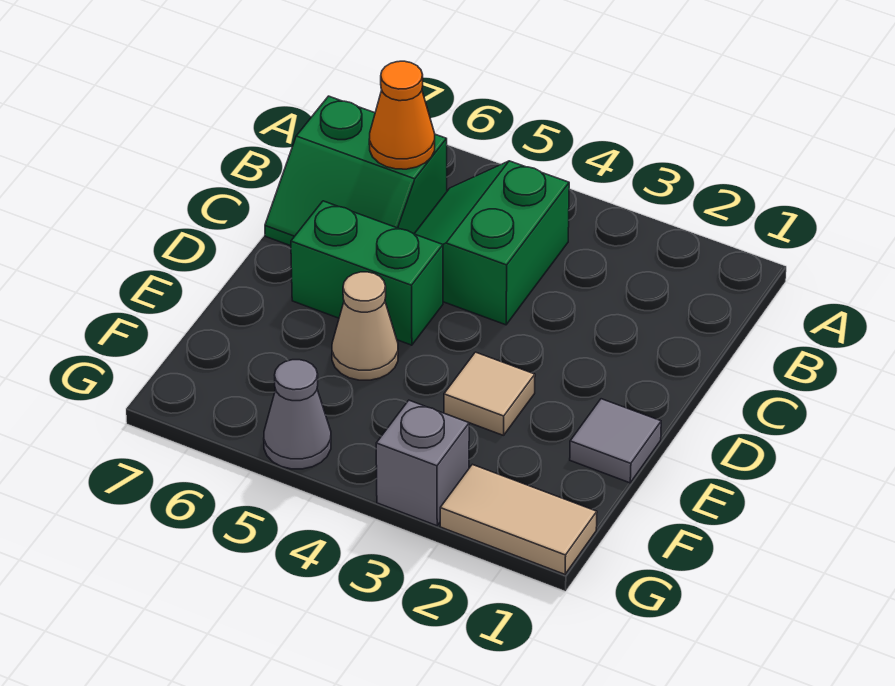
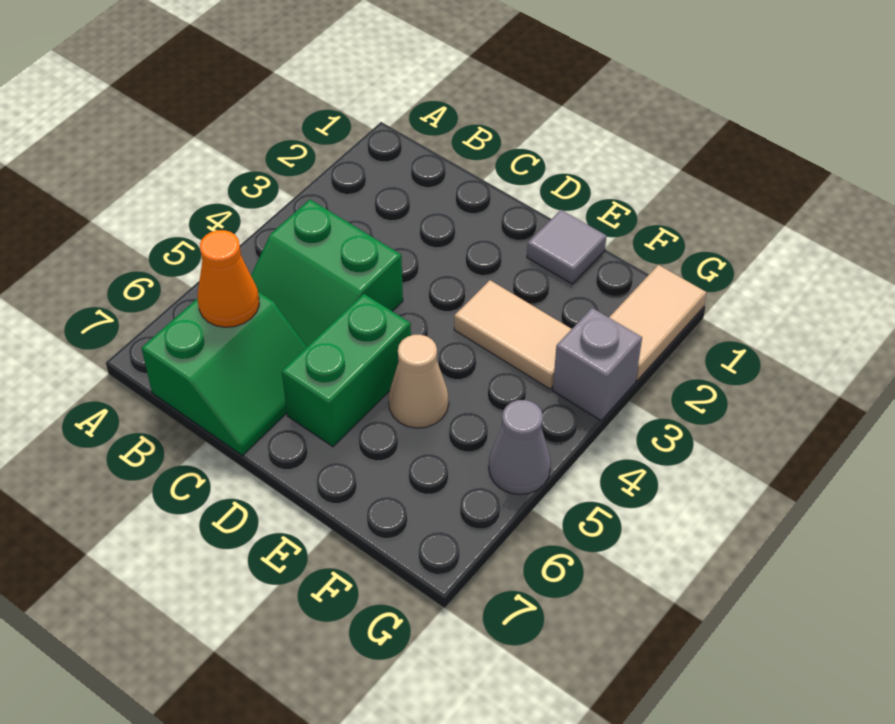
tan tile E3 level 1 -> tan tile E3:F3 level 1

